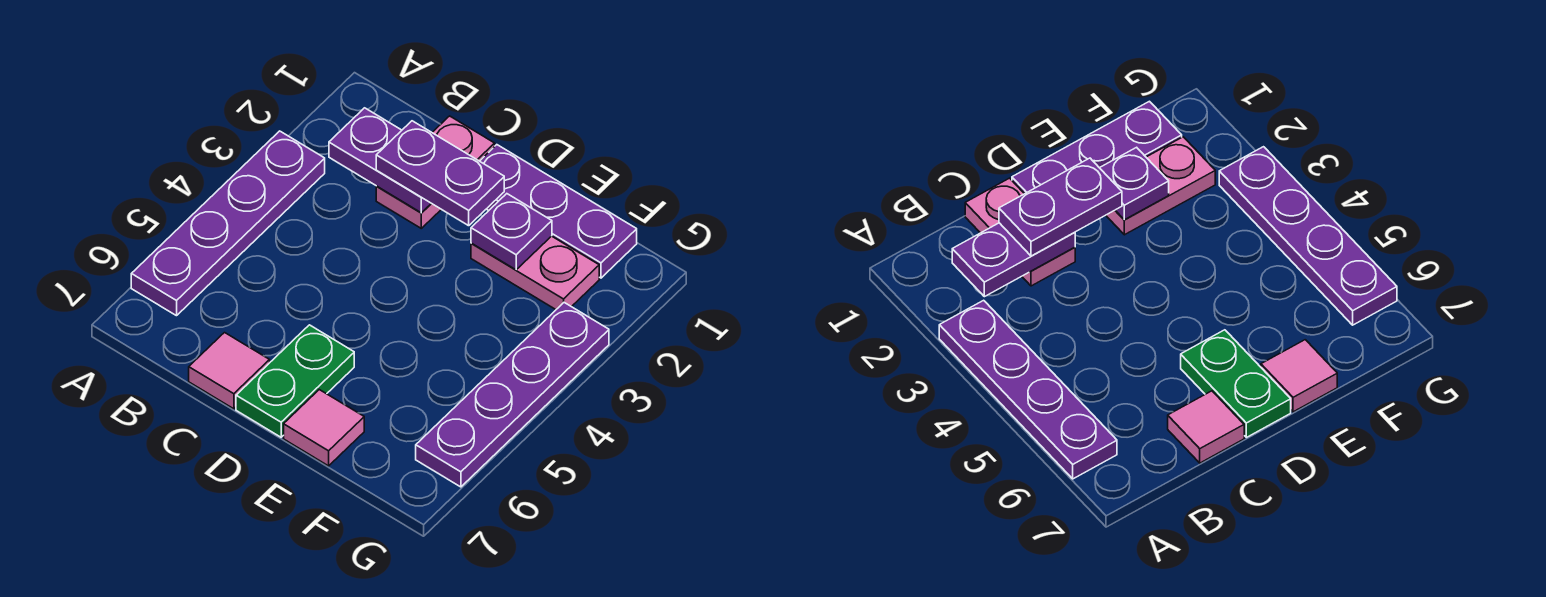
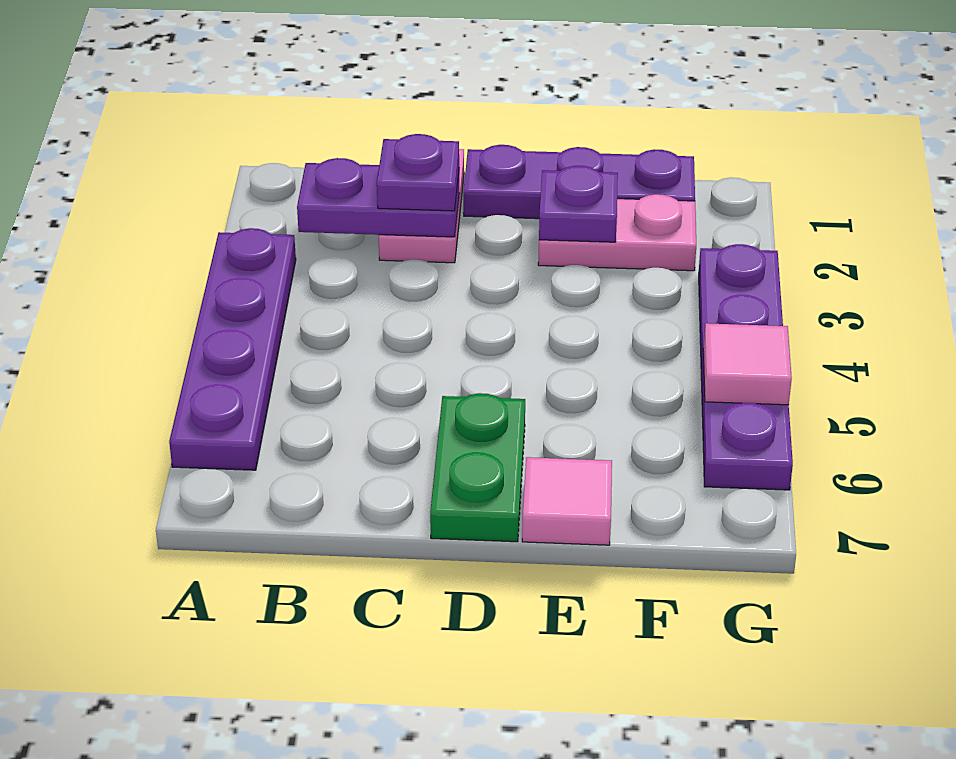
purple plate C2:D2 level 3 -> purple plate C2 level 3
pink tile C7 level 1 -> pink tile G5 level 2

